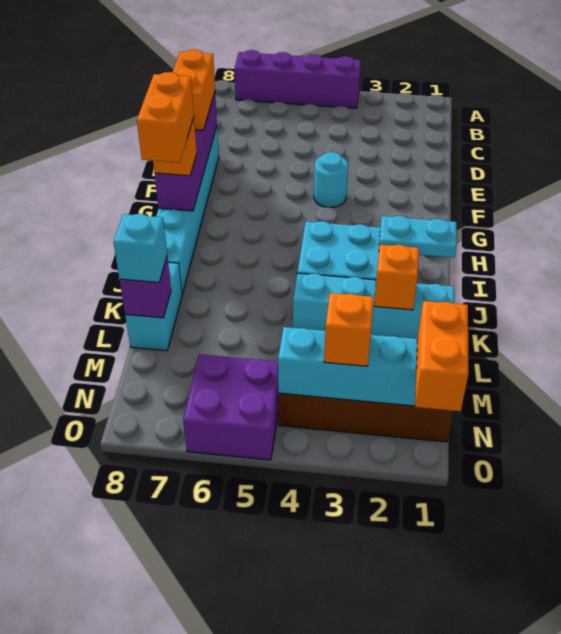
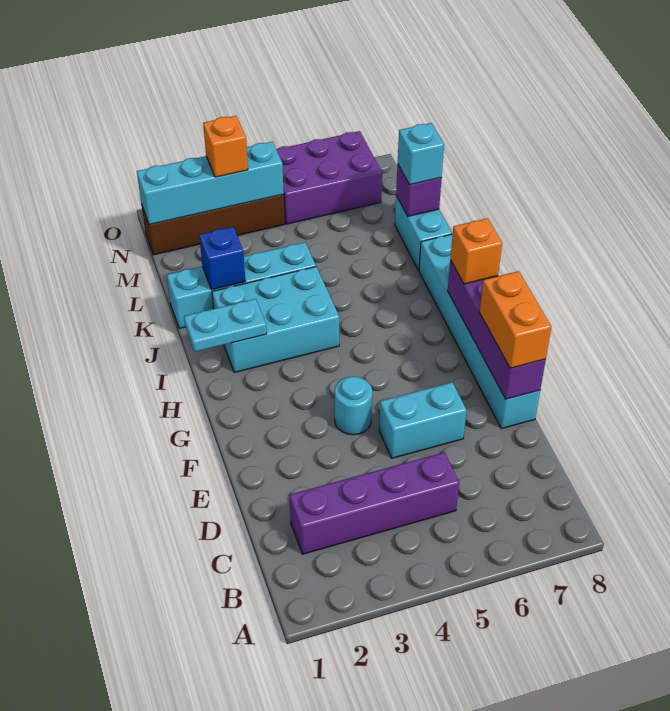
purple brick A4:A7 level 1 -> purple brick C2:C5 level 1
none -> cyan brick E5:E6 level 1
orange brick H8:I8 level 4 -> none
orange brick K2 level 2 -> blue brick K2 level 2
orange brick N1:O1 level 3 -> none
purple brick N5:O6 level 1 -> purple brick N5:O7 level 1

